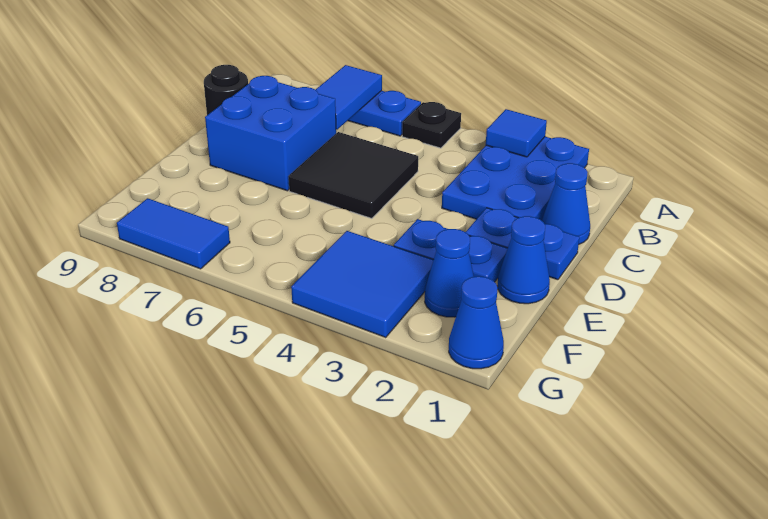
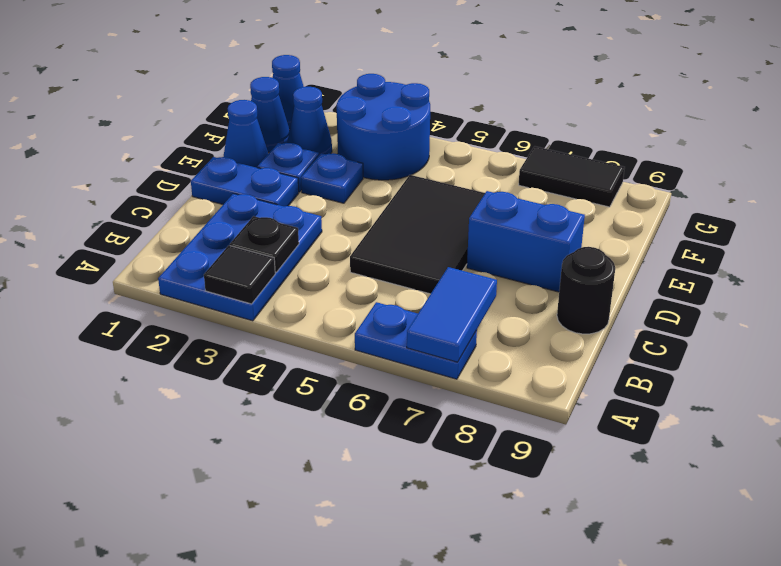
blue tile A3 level 2 -> black tile A3 level 2
black plate A5 level 1 -> black plate B3 level 2
blue cone C1 level 1 -> blue cone F1 level 1
black tile C5:D6 level 1 -> black tile C5:E6 level 1
blue brick C7:D8 level 1 -> blue brick D7:D8 level 1
blue tile F3:G4 level 1 -> blue round brick F3:G4 level 1
blue tile G7:G8 level 1 -> black tile G7:G8 level 1

